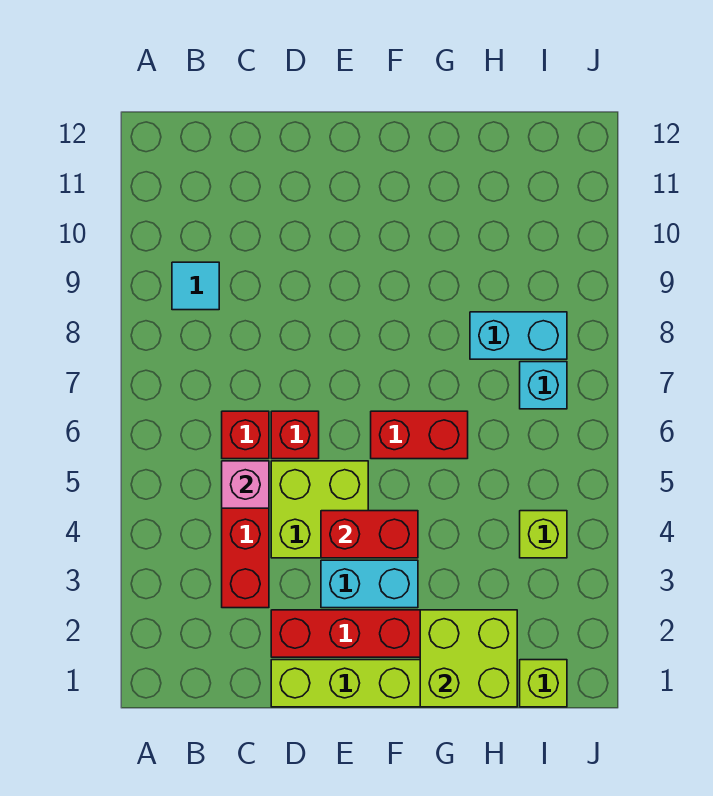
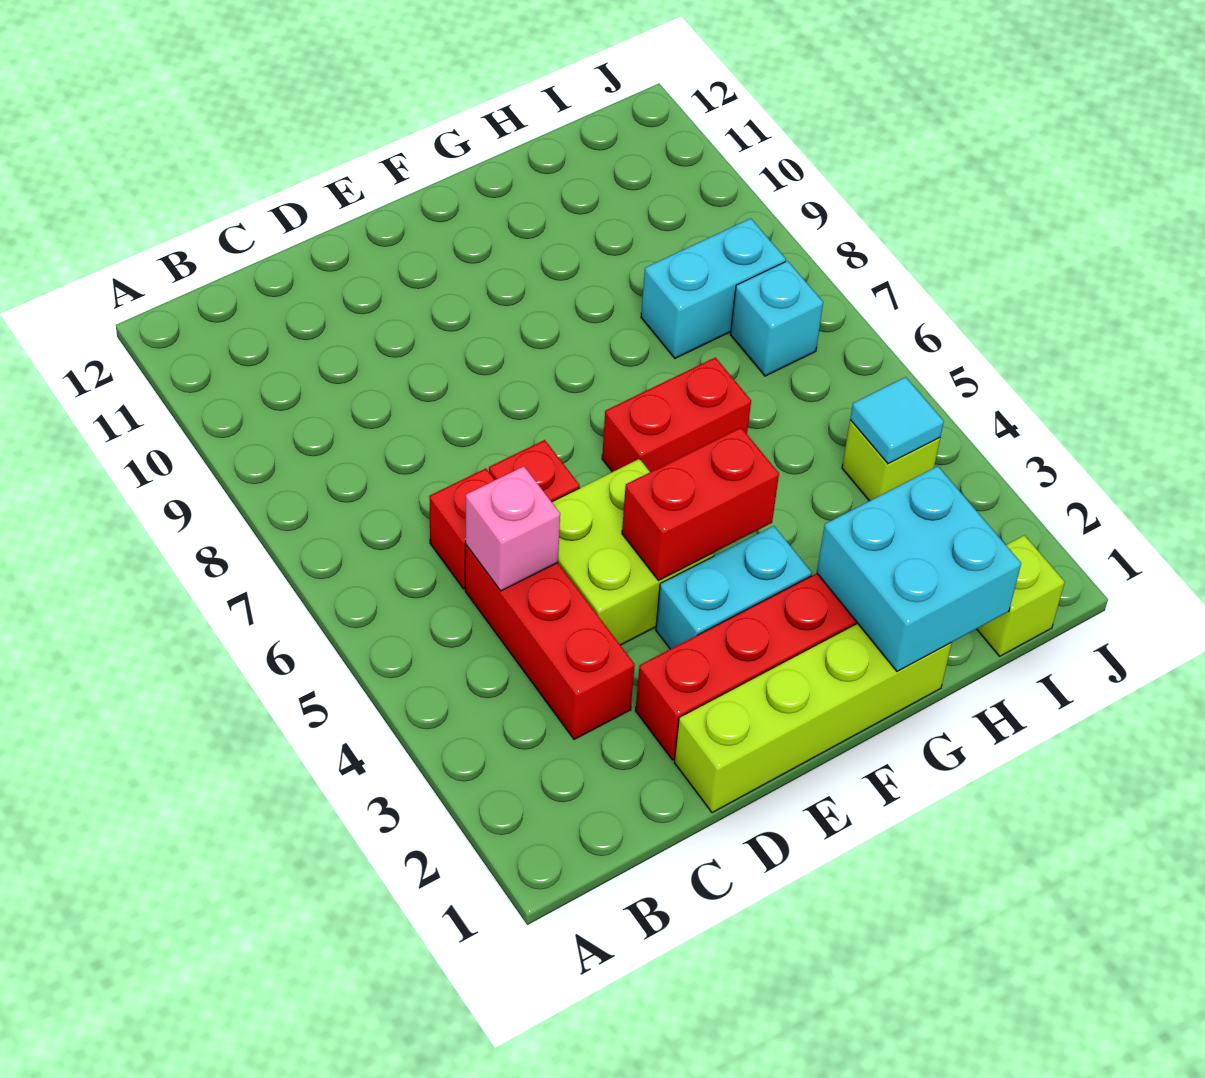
cyan tile B9 level 1 -> cyan tile I4 level 2
lime brick G1:H2 level 2 -> cyan brick G1:H2 level 2

